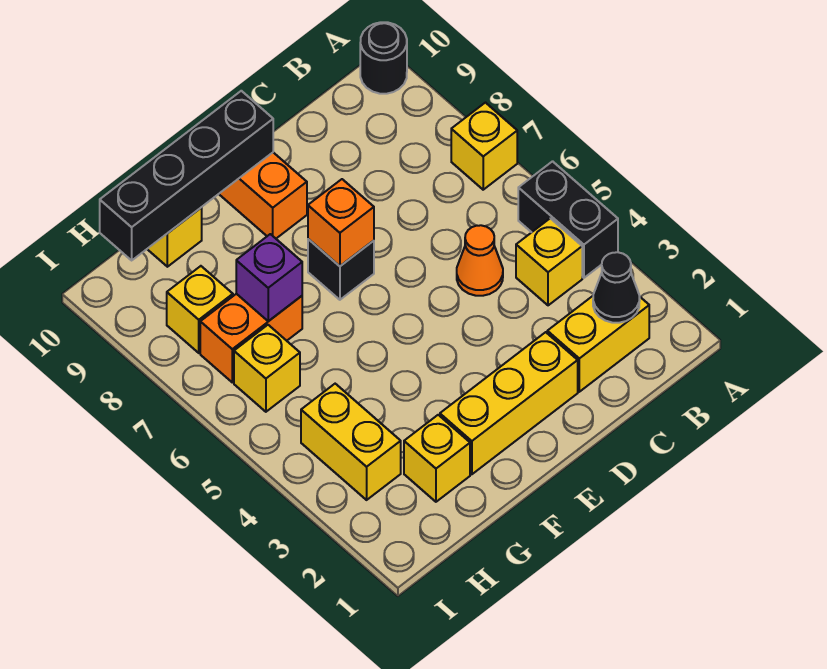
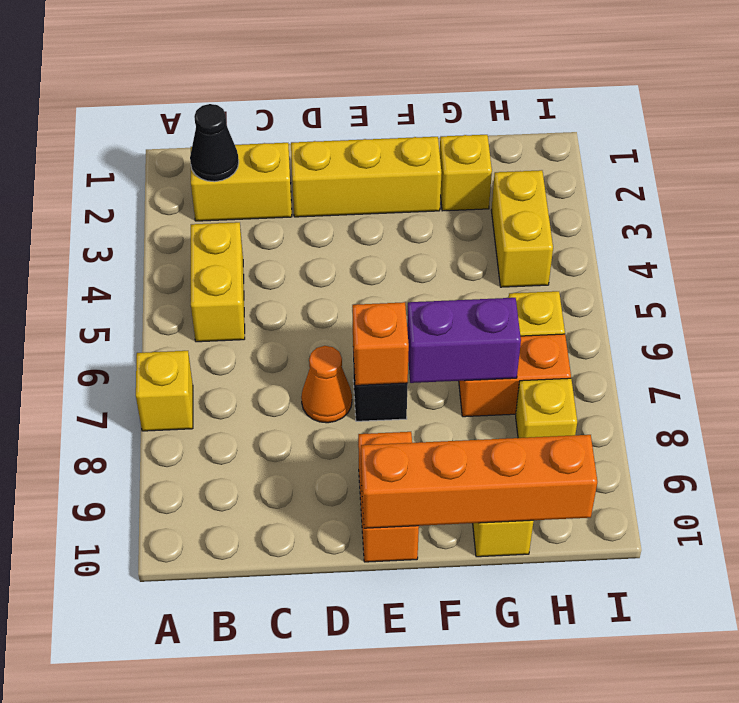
black brick A4:A5 level 1 -> none
black round brick A10 level 1 -> none
yellow brick B4 level 1 -> yellow brick B4:B5 level 1
orange cone C5 level 1 -> orange cone D7 level 1
black brick E10:H10 level 2 -> orange brick E10:H10 level 2
purple brick G7 level 2 -> purple brick F7:G7 level 2

